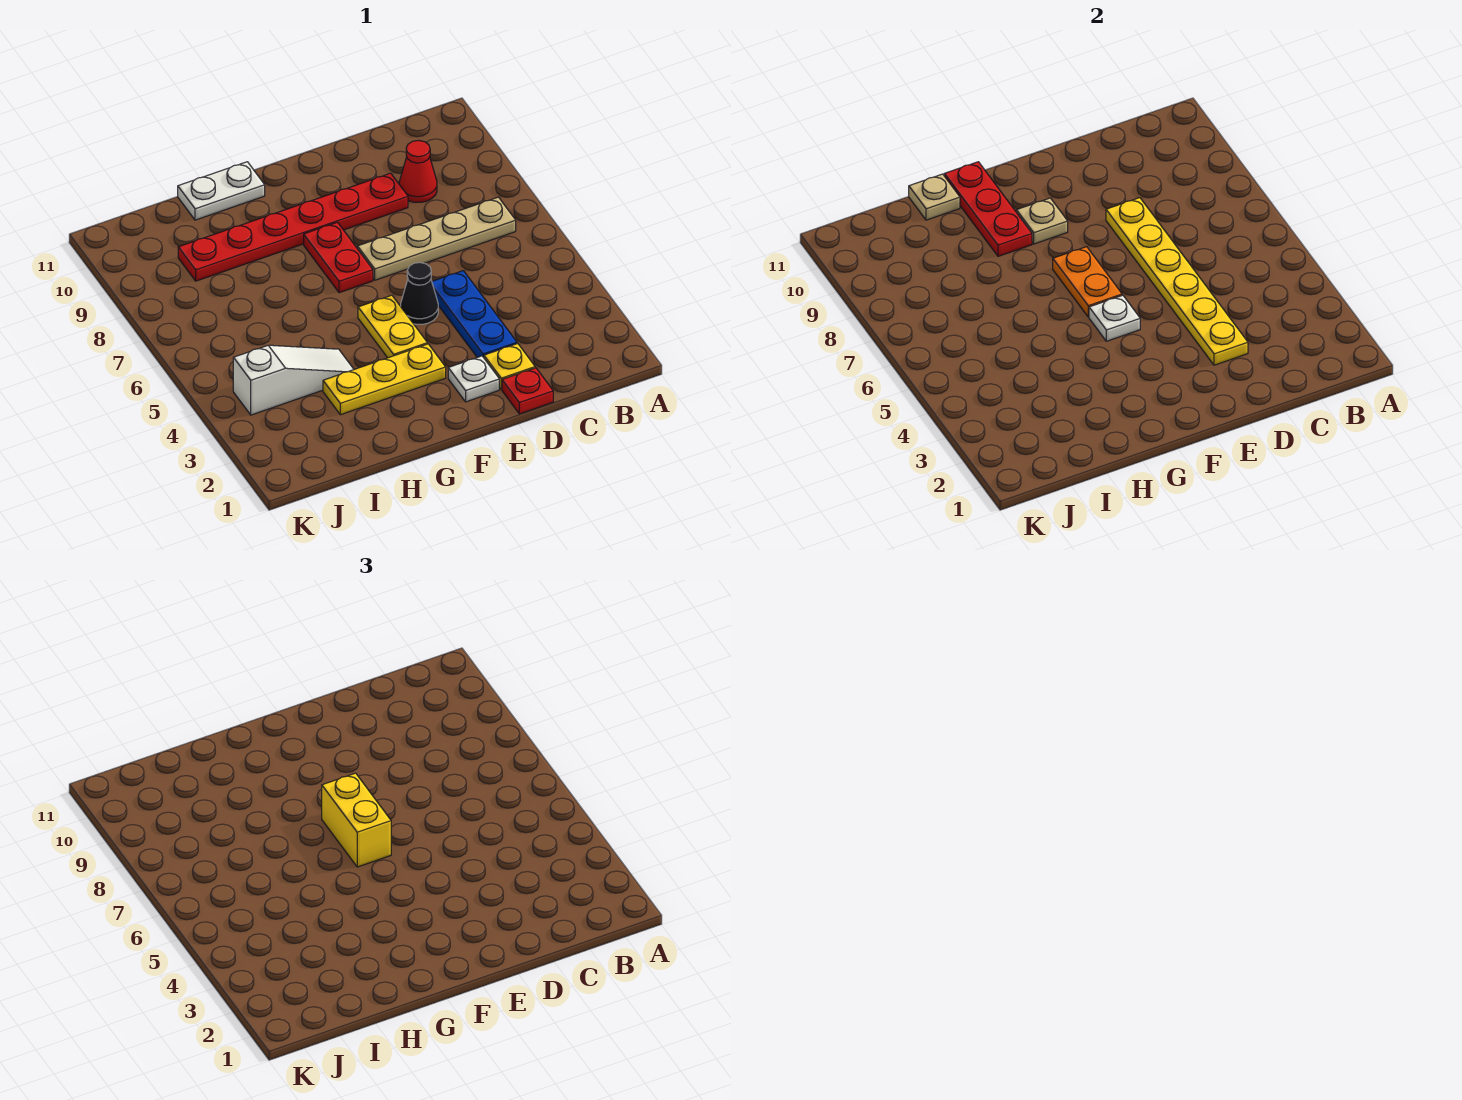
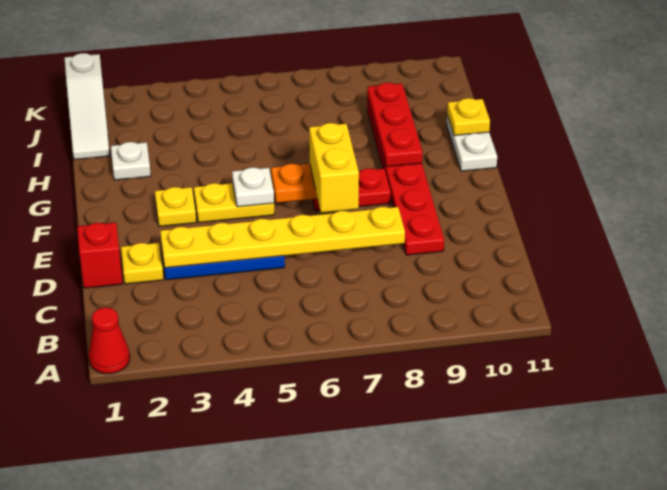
tan plate B7:E7 level 1 -> none
red cone C9 level 1 -> red cone A1 level 1
red plate D1 level 1 -> red brick D1 level 1
white plate E2 level 1 -> white plate H2 level 1
black cone E5 level 1 -> none
yellow plate F3:H3 level 1 -> yellow plate F3 level 1
yellow brick F6:F7 level 3 -> yellow brick E7:F7 level 3
tan plate F9 level 2 -> none
red plate G9:G11 level 2 -> red plate G9:I9 level 2
white slope H4:J4 level 1 top J -> white slope I1:K1 level 1 top K
tan plate H11 level 2 -> yellow plate H11 level 2

